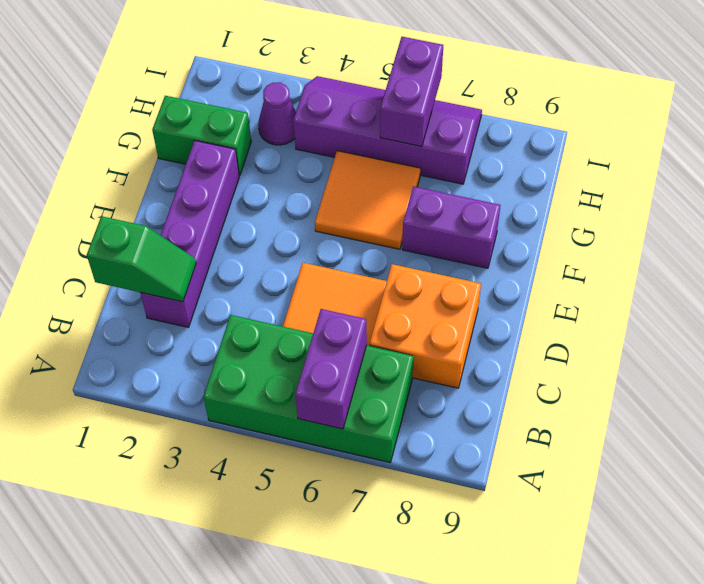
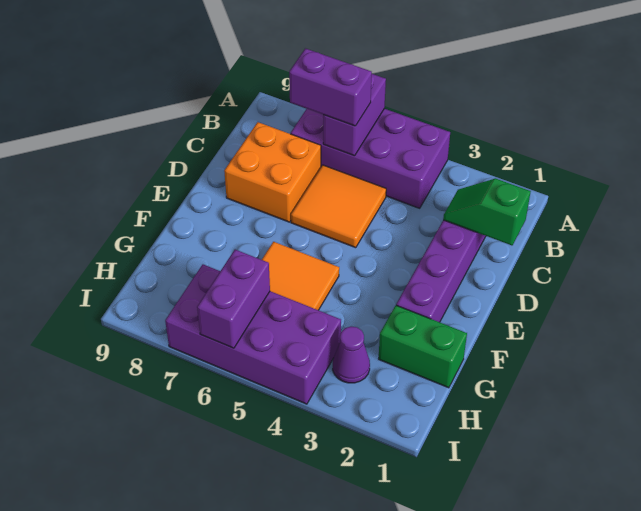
green brick A4:B7 level 1 -> purple brick A4:B7 level 1
purple brick F7:F8 level 1 -> purple brick B6:B7 level 3
purple slope H4:I7 level 1 top H -> purple brick H4:I7 level 1

